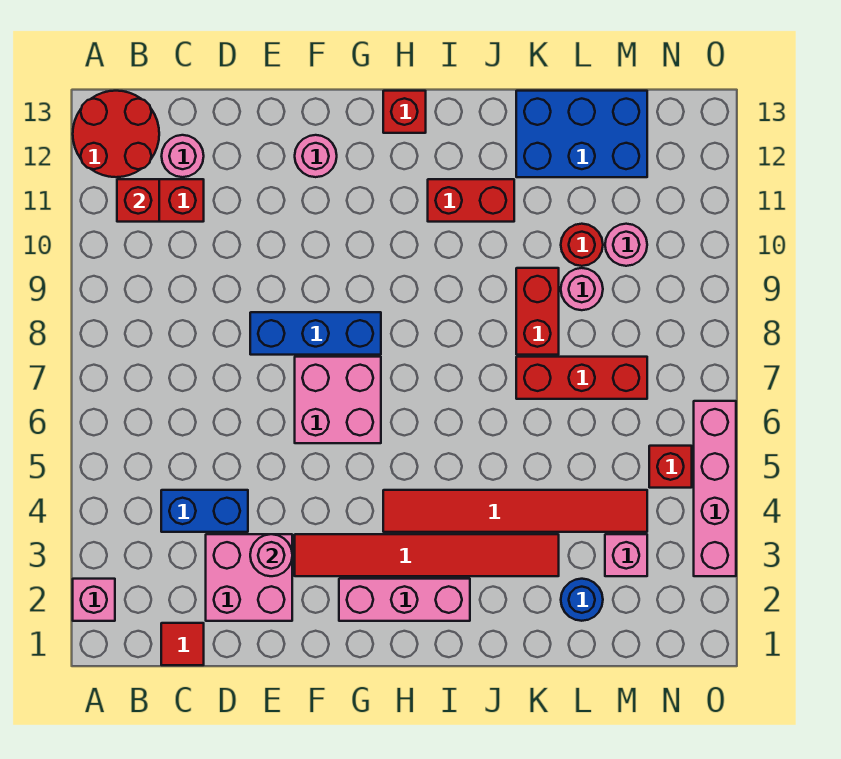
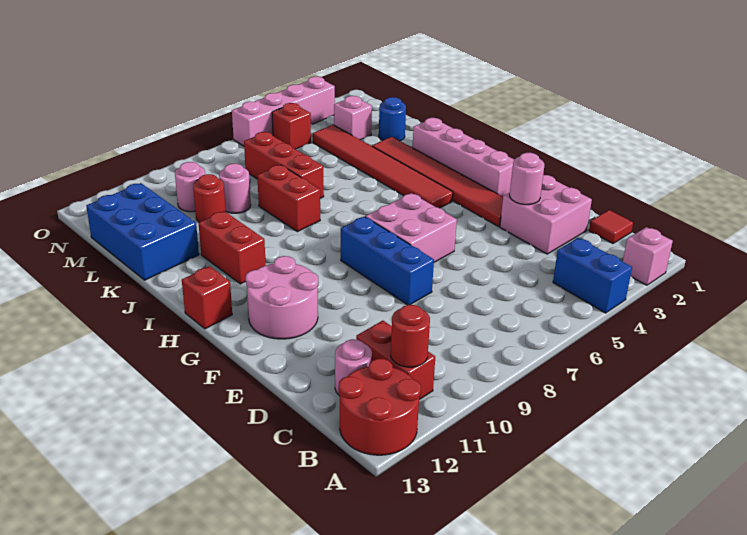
red brick B11 level 2 -> red round brick B11 level 2
blue brick C4:D4 level 1 -> blue brick A4:B4 level 1
pink round brick F12 level 1 -> pink round brick F11:G12 level 1
pink brick G2:I2 level 1 -> pink brick G2:J2 level 1
red brick K8:K9 level 1 -> red brick J8:K8 level 1

